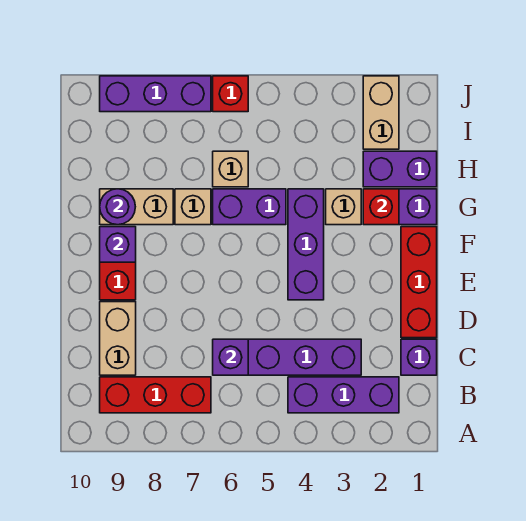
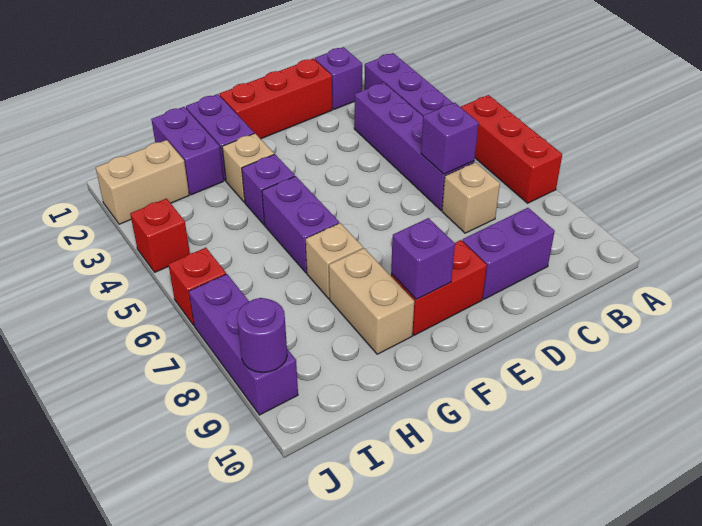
red brick B7:B9 level 1 -> red brick A5:A7 level 1
tan brick C9:D9 level 1 -> purple brick C9:D9 level 1
purple brick E4:G4 level 1 -> purple brick G4 level 1
red brick G2 level 2 -> red brick J4 level 1
purple round brick G9 level 2 -> purple round brick J9 level 2
tan brick H6 level 1 -> tan brick C7 level 1

